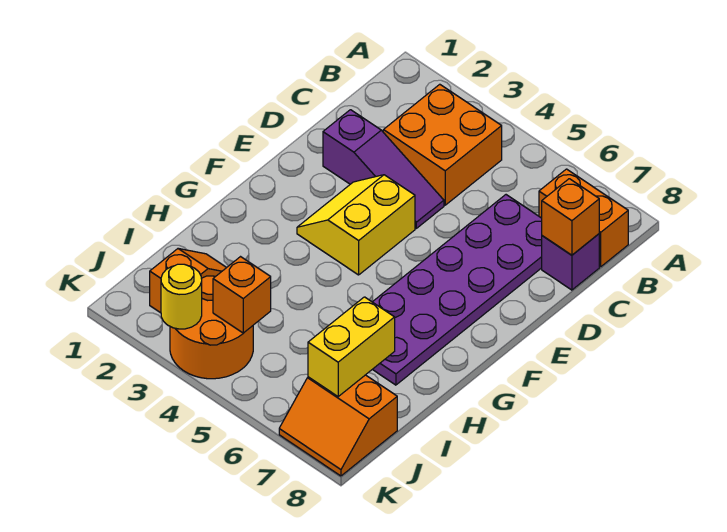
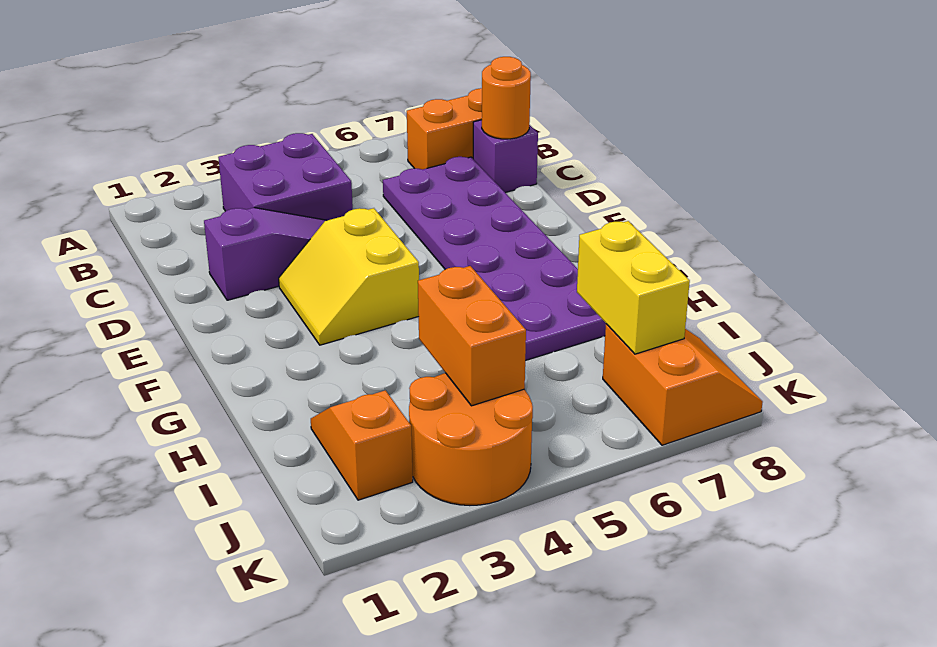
orange brick B3:C4 level 1 -> purple brick B3:C4 level 1
orange brick C8 level 2 -> orange round brick C8 level 2
orange brick J4 level 2 -> orange brick I4:J4 level 2
orange slope J7:K8 level 1 top J -> orange slope J7:K8 level 1 top 7
yellow round brick K3 level 2 -> none

